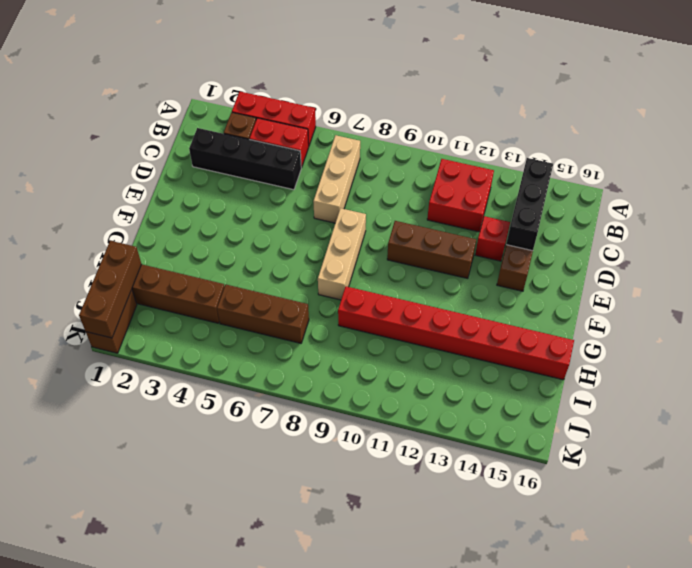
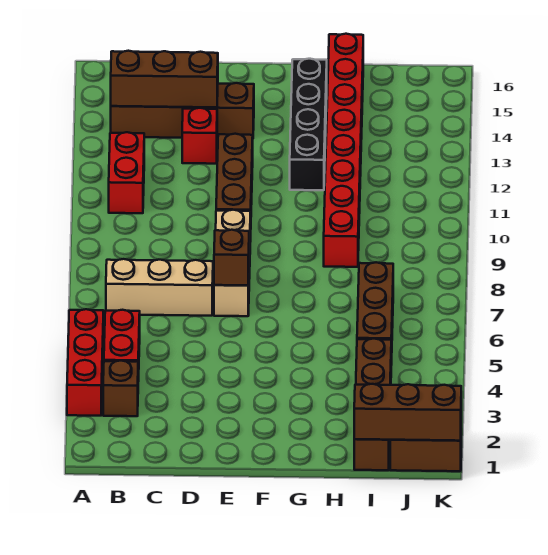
red brick B11:C12 level 1 -> red brick B11:B12 level 1
black brick B14:D14 level 2 -> brown brick B14:D14 level 2
black brick C2:C5 level 1 -> black brick G12:G15 level 1
none -> brown brick E7 level 2
tan brick E8:G8 level 1 -> tan brick E7:E9 level 1

